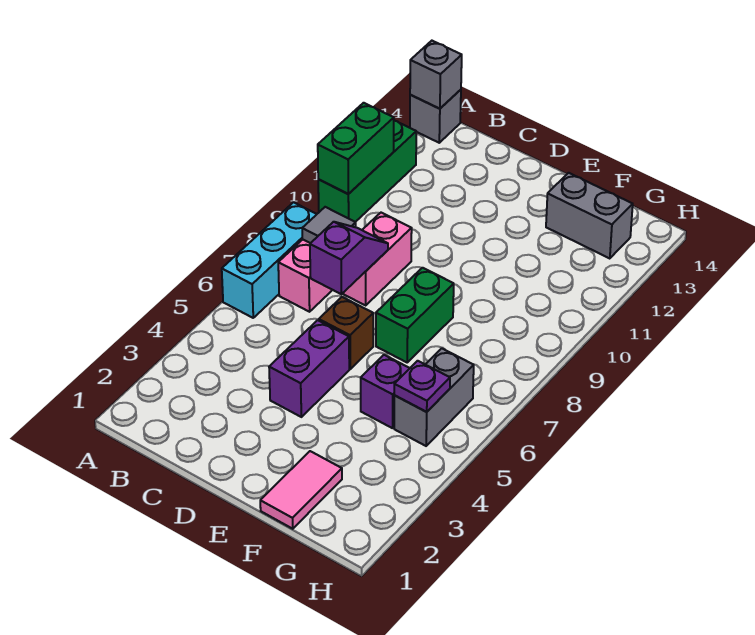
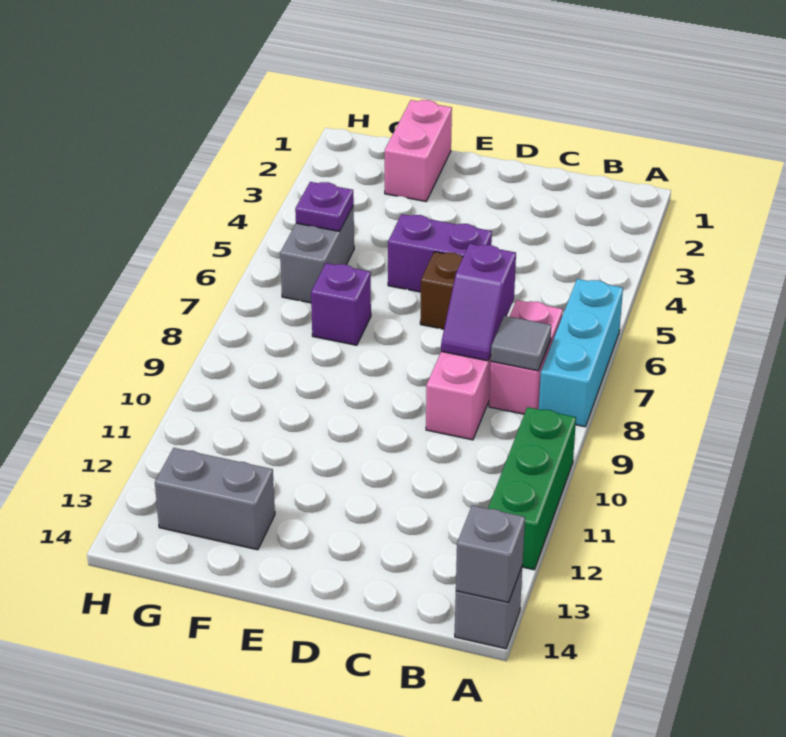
green brick A10:A11 level 2 -> none
purple brick D4:D5 level 1 -> purple brick D5:E5 level 1
green brick E7:E8 level 1 -> none
pink tile F1:F2 level 1 -> pink brick F1:F2 level 1
purple brick F5 level 1 -> purple brick F7 level 1

